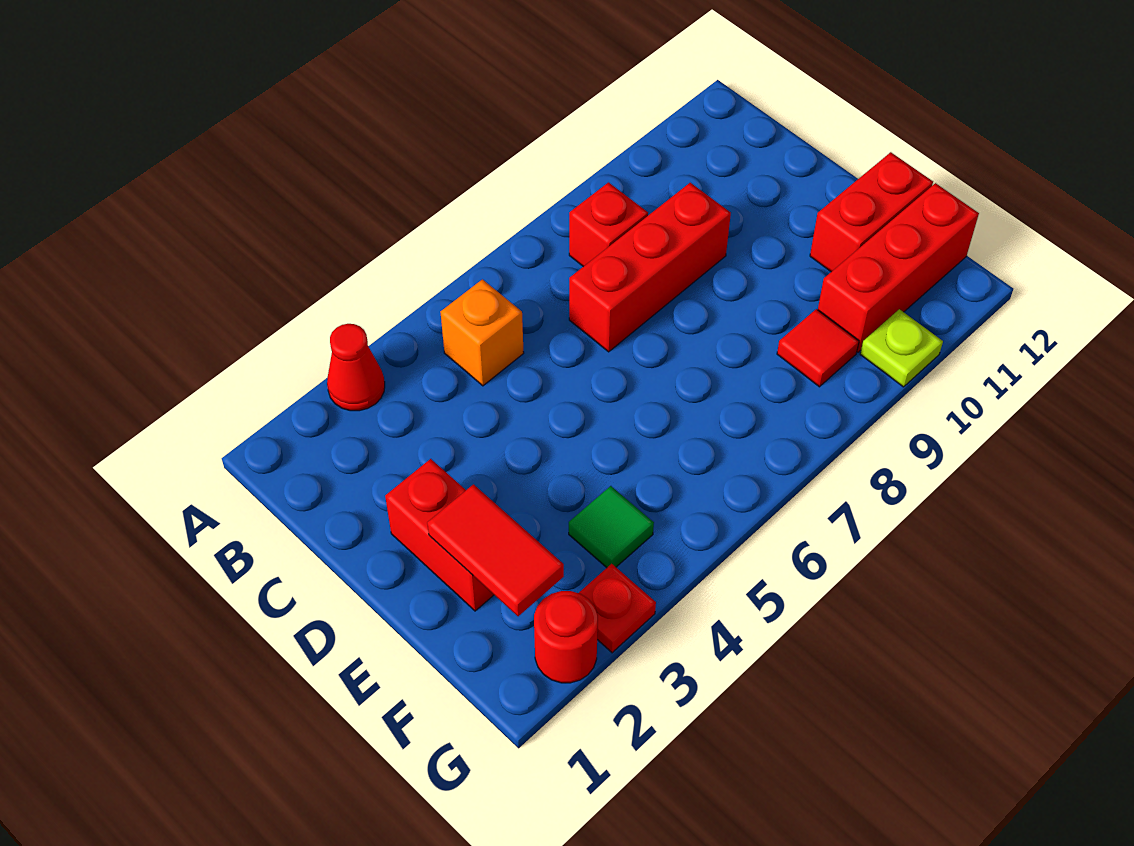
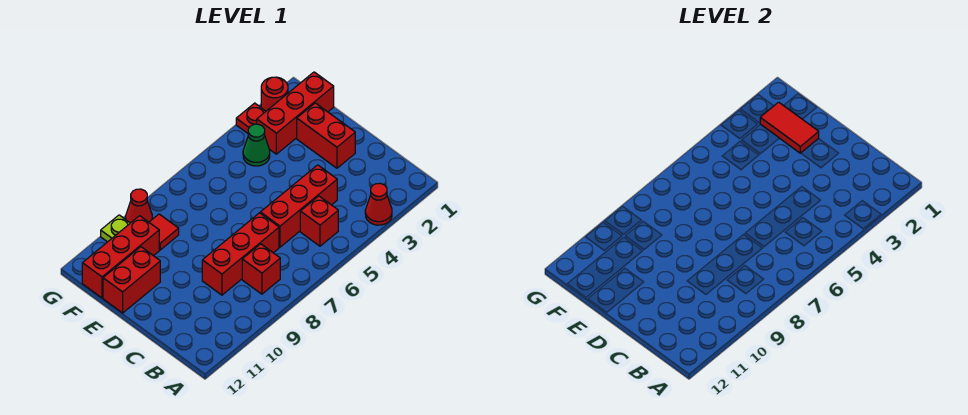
orange brick B5 level 1 -> red brick B5 level 1
none -> red brick C4:C6 level 1
none -> red brick F1:F3 level 1
green tile F4 level 1 -> green cone F4 level 1
none -> red cone G9 level 1

